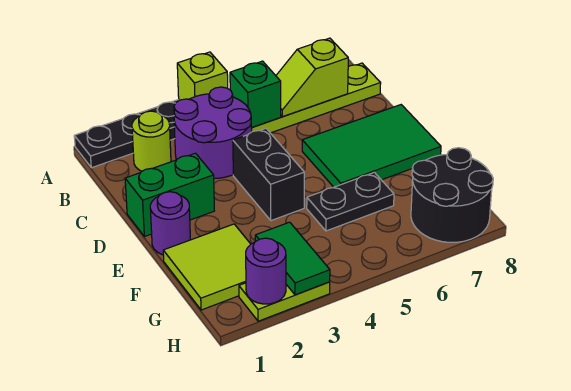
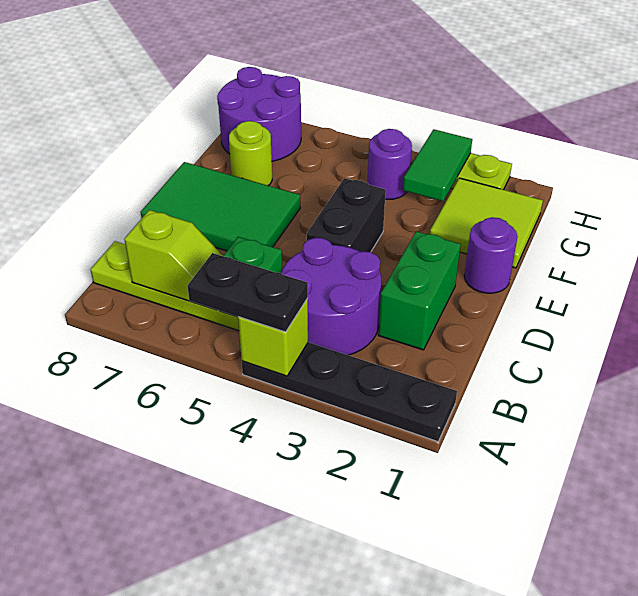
lime round brick B2 level 1 -> lime round brick F7 level 1
green brick D1:D2 level 1 -> green brick C2:D2 level 1
black plate F5:F6 level 1 -> black plate A4:A5 level 3
black round brick G7:H8 level 1 -> purple round brick G7:H8 level 1
purple round brick H2 level 2 -> purple round brick G4 level 1

